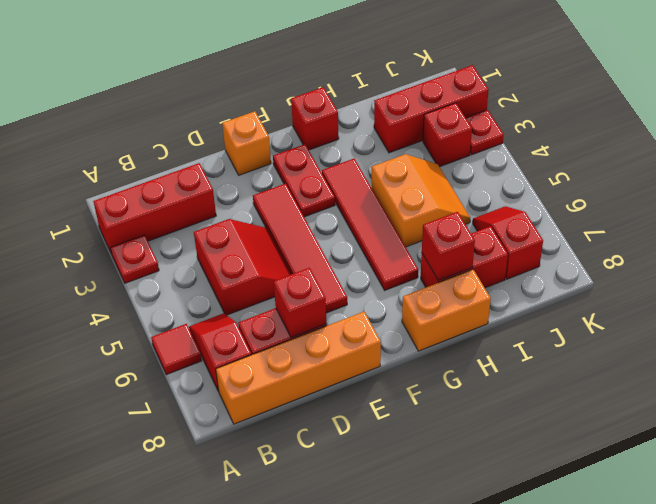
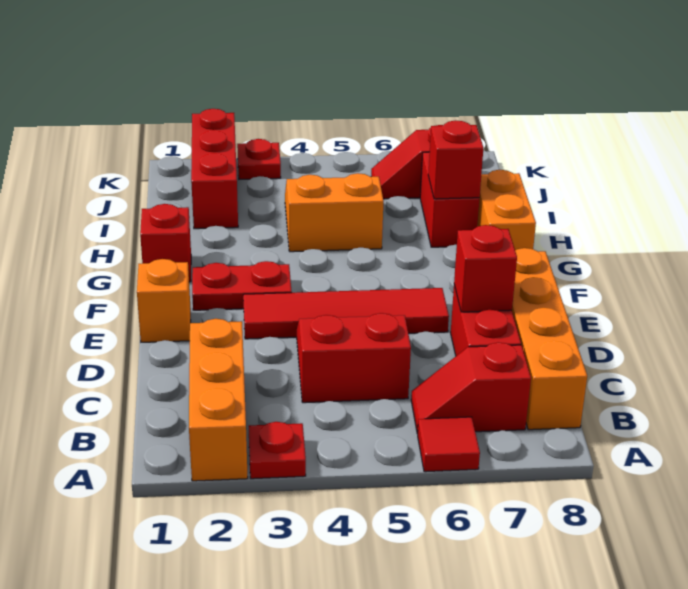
red brick A2:C2 level 1 -> orange brick A2:C2 level 1
red tile G3:G6 level 1 -> none
red brick J3 level 1 -> none

